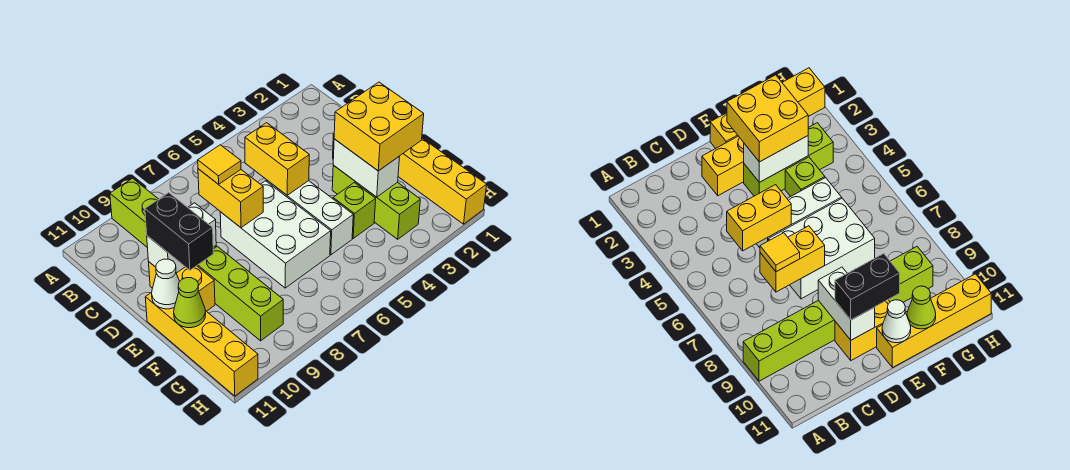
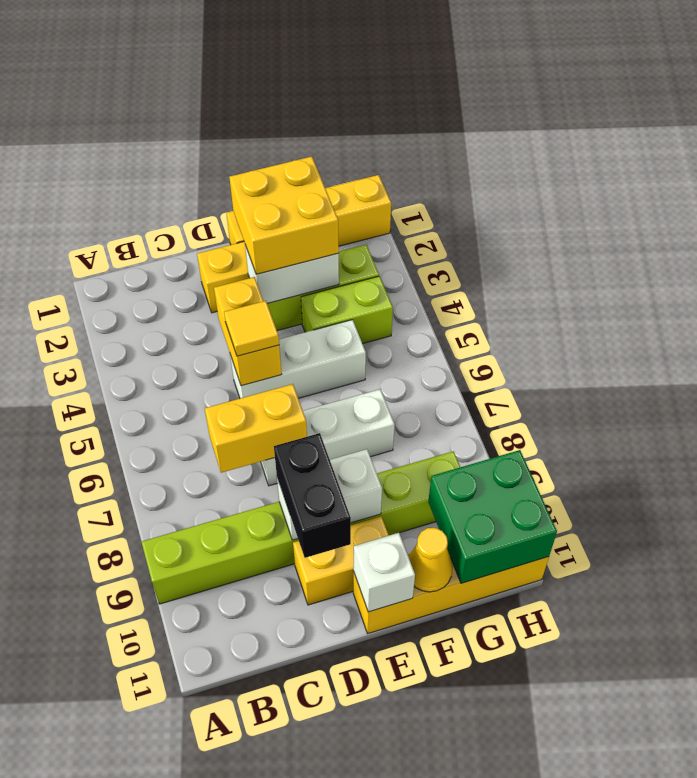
yellow brick C5:D5 level 2 -> yellow brick D4:D5 level 2
yellow tile C7 level 3 -> yellow tile D5 level 3
white brick D6:F7 level 1 -> white brick D7:F7 level 1
white brick D9:D10 level 2 -> white brick D9:E9 level 2
black brick D10:E10 level 3 -> black brick D9:D10 level 3
white cone E11 level 2 -> white brick E11 level 2
lime brick F4 level 1 -> lime brick F4:G4 level 1
lime cone F11 level 2 -> yellow cone F11 level 2
none -> green brick G10:H11 level 2

